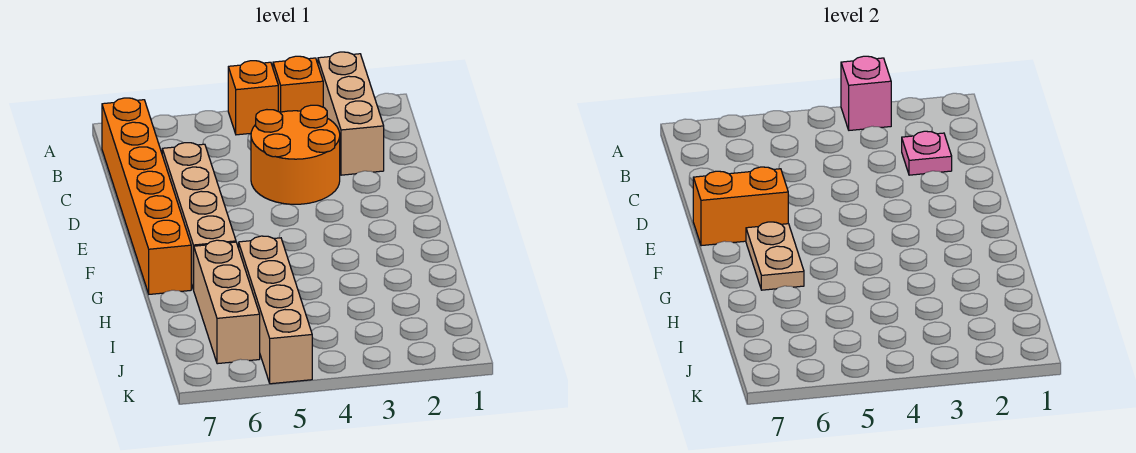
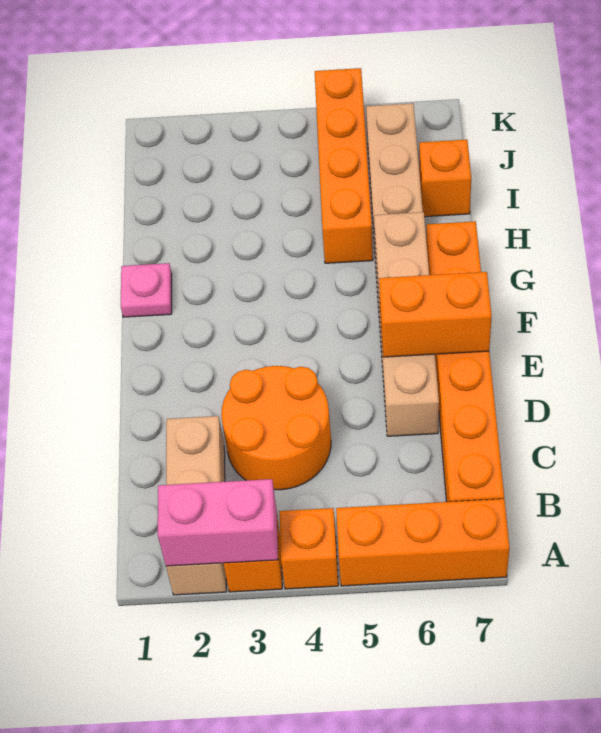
pink brick A3 level 2 -> pink brick A2:A3 level 2
none -> orange brick A5:A7 level 1
pink plate C2 level 2 -> pink plate G1 level 1
tan brick H5:K5 level 1 -> orange brick H5:K5 level 1
none -> orange brick I7 level 1

